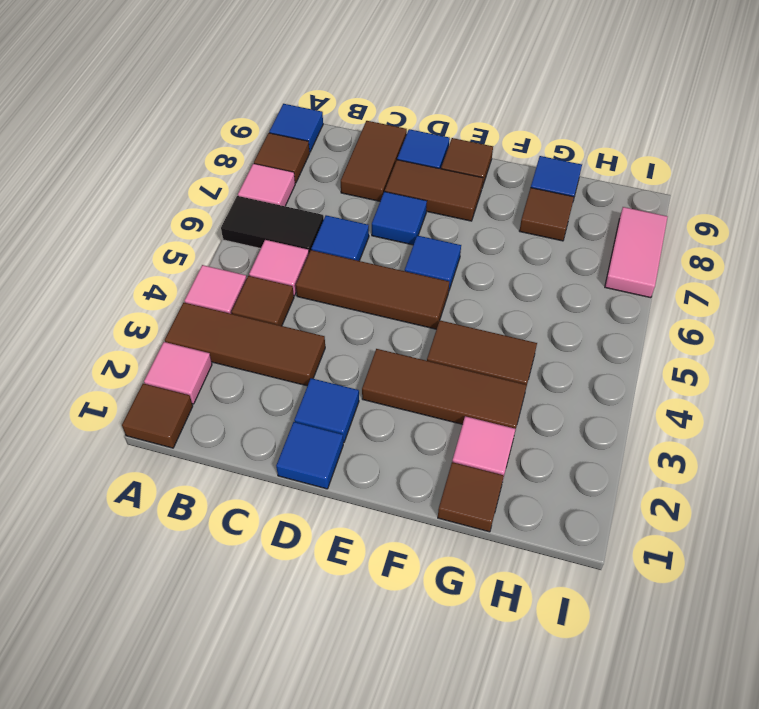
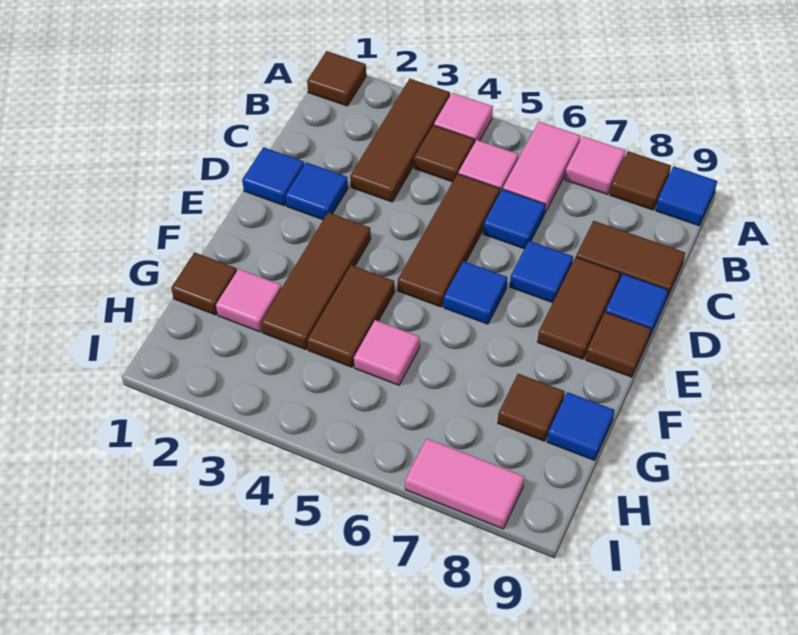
pink tile A2 level 1 -> pink tile G5 level 1
black tile A6:B6 level 1 -> pink tile A6:B6 level 1

